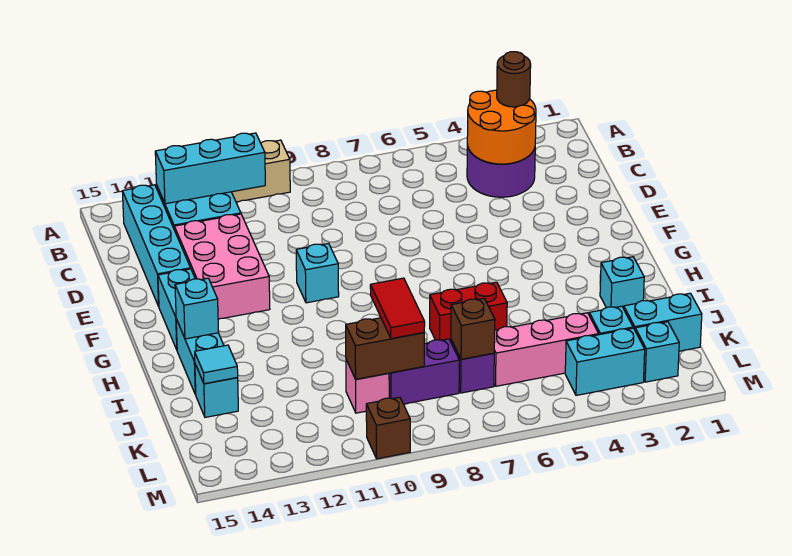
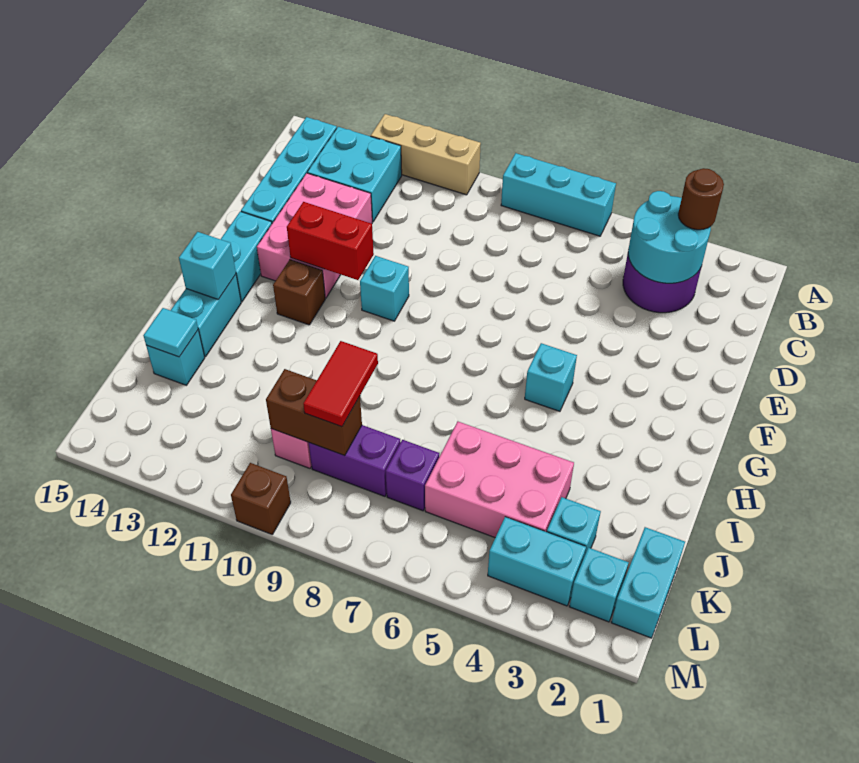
orange round brick B3:C4 level 2 -> cyan round brick B3:C4 level 2
cyan brick B11:B13 level 2 -> cyan brick A6:A8 level 1
cyan brick I2 level 1 -> cyan brick G5 level 1
red brick I6:I7 level 1 -> red brick F11:F12 level 2
cyan brick K1:K2 level 1 -> cyan brick K1:L1 level 1
pink brick K4:K6 level 1 -> pink brick J4:K6 level 1
brown brick K7 level 2 -> brown brick G12 level 1

